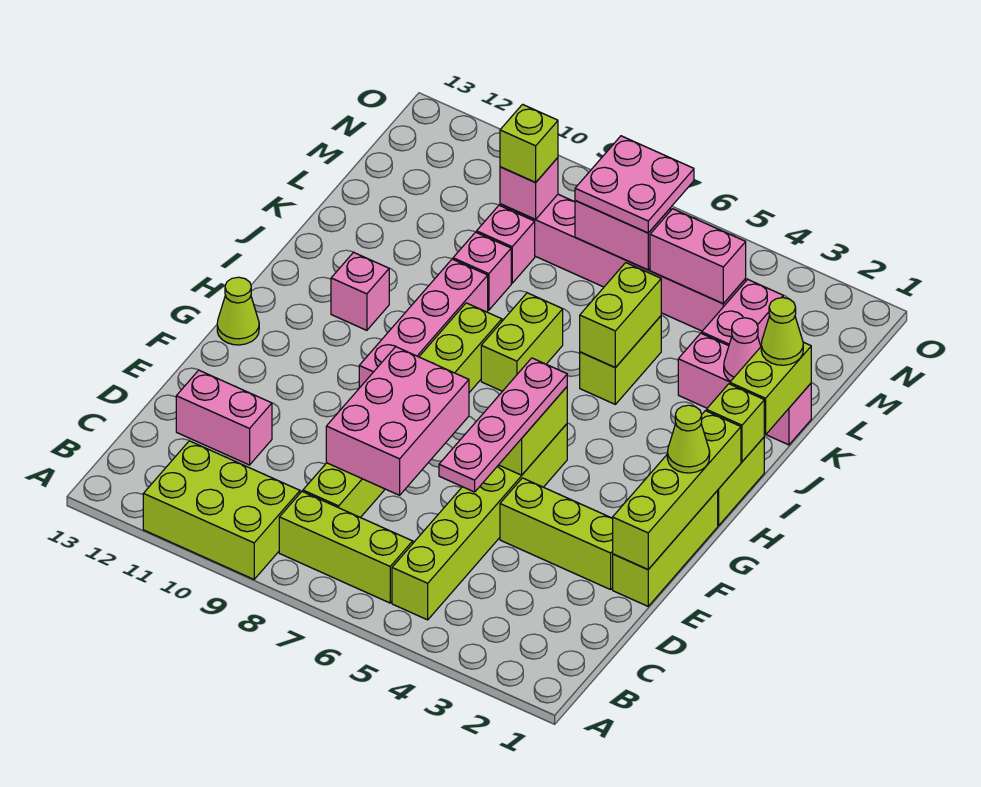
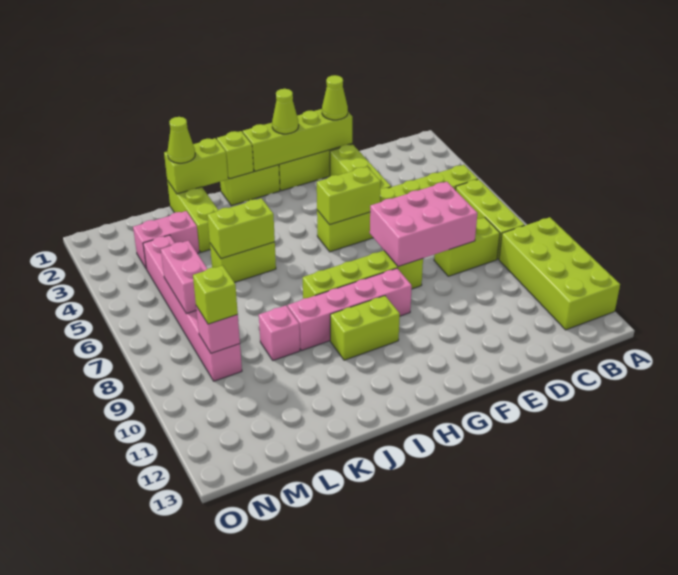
lime brick A9:B11 level 1 -> lime brick A9:B12 level 1
pink plate D5:G5 level 3 -> none
pink brick D11:D12 level 1 -> none
lime cone G13 level 1 -> lime cone E1 level 3
lime brick I7:J7 level 1 -> lime brick H10:I10 level 1
pink brick I11 level 1 -> none
pink brick K1:K3 level 1 -> lime brick K1:K3 level 1
pink cone K2 level 2 -> none
pink brick L9 level 1 -> none
pink brick M4:M5 level 2 -> none
pink plate M6:N7 level 3 -> none

